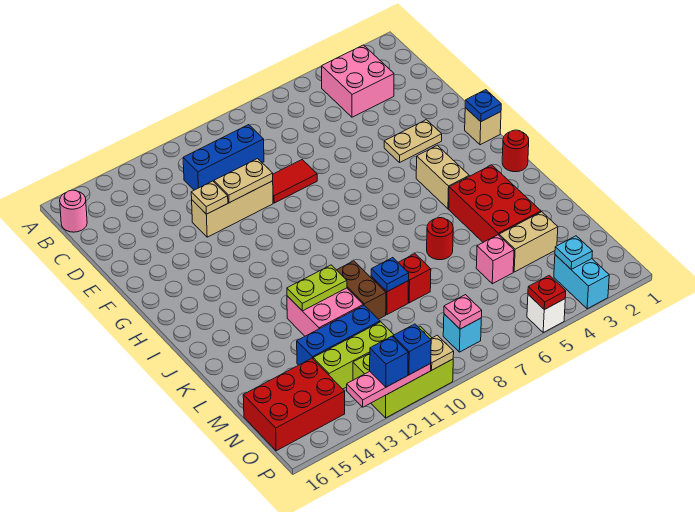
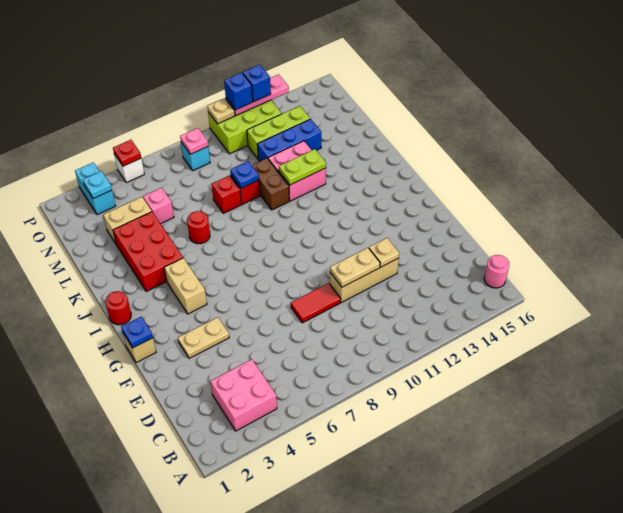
blue brick C9:C11 level 1 -> none
red brick N14:O16 level 1 -> none

